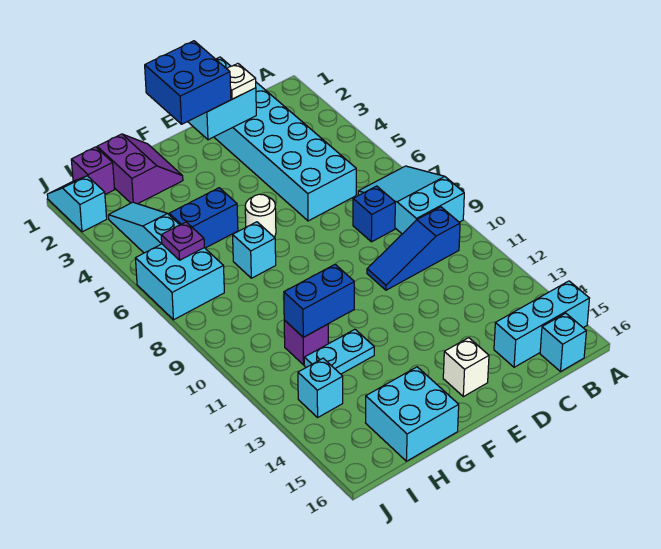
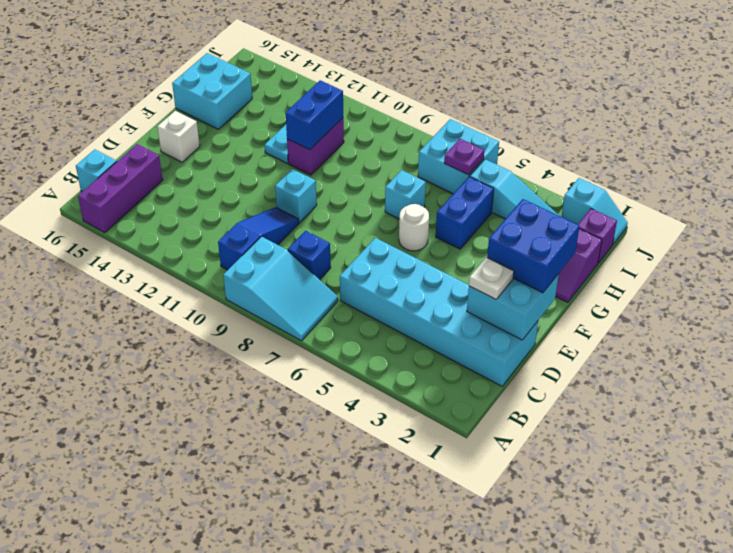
cyan brick A15:C15 level 1 -> purple brick A15:C15 level 1
purple brick H11 level 1 -> purple brick G11:H11 level 1
cyan brick I13 level 1 -> cyan brick E10 level 1

